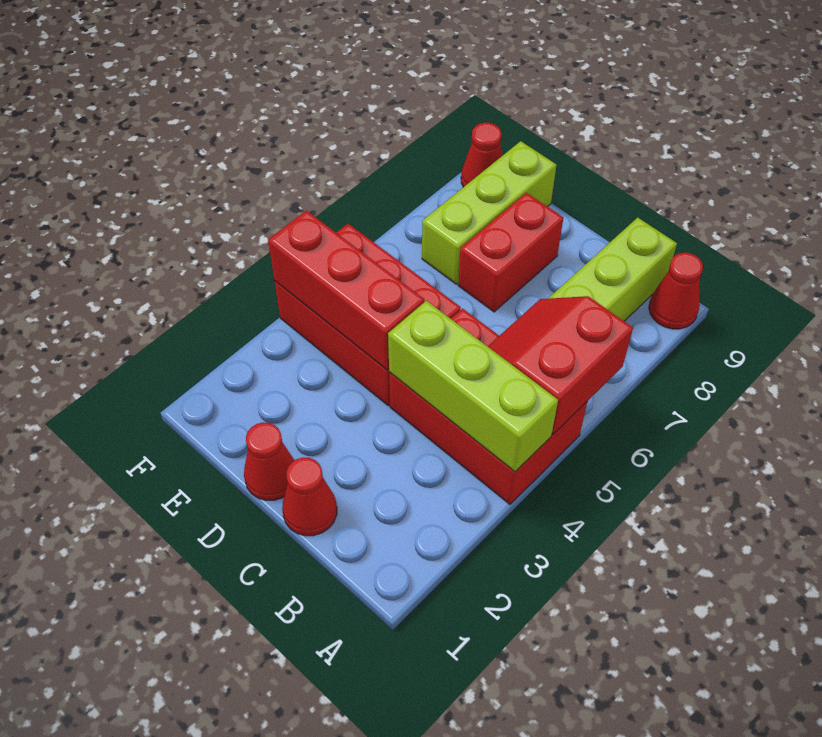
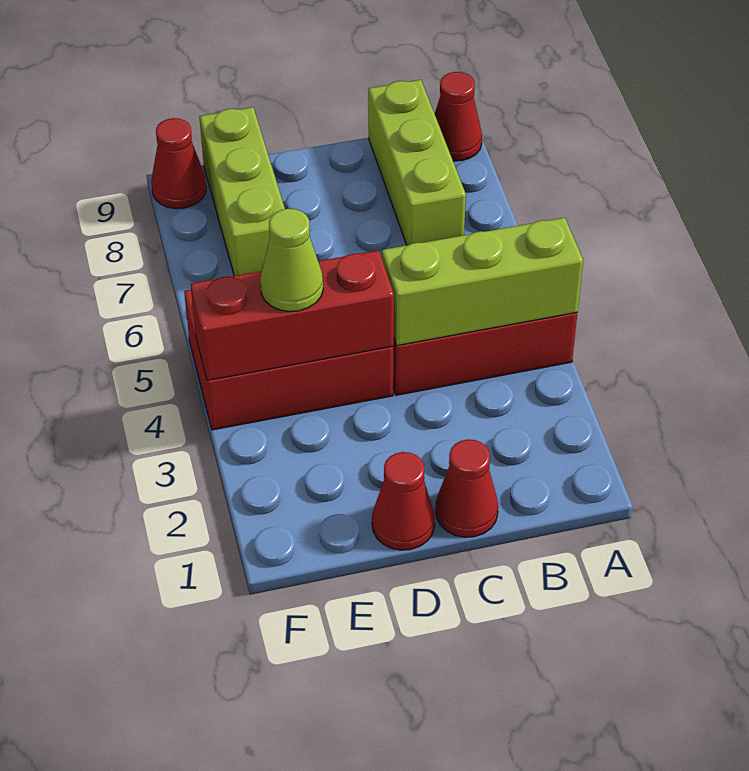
red slope A5:B6 level 2 top A -> none
red brick D7:D8 level 1 -> none
none -> lime cone E4 level 3

